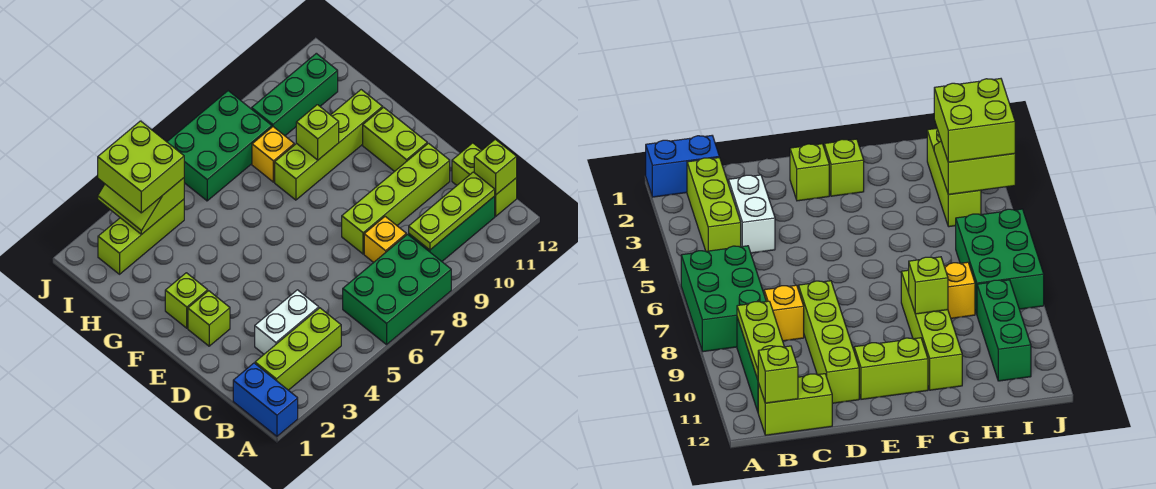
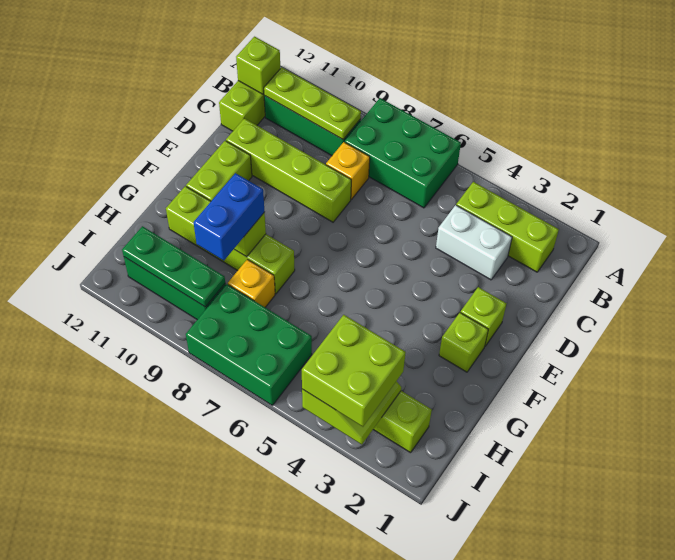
blue brick A1:B1 level 1 -> blue brick G9:H9 level 3
none -> green plate I9:I11 level 2

